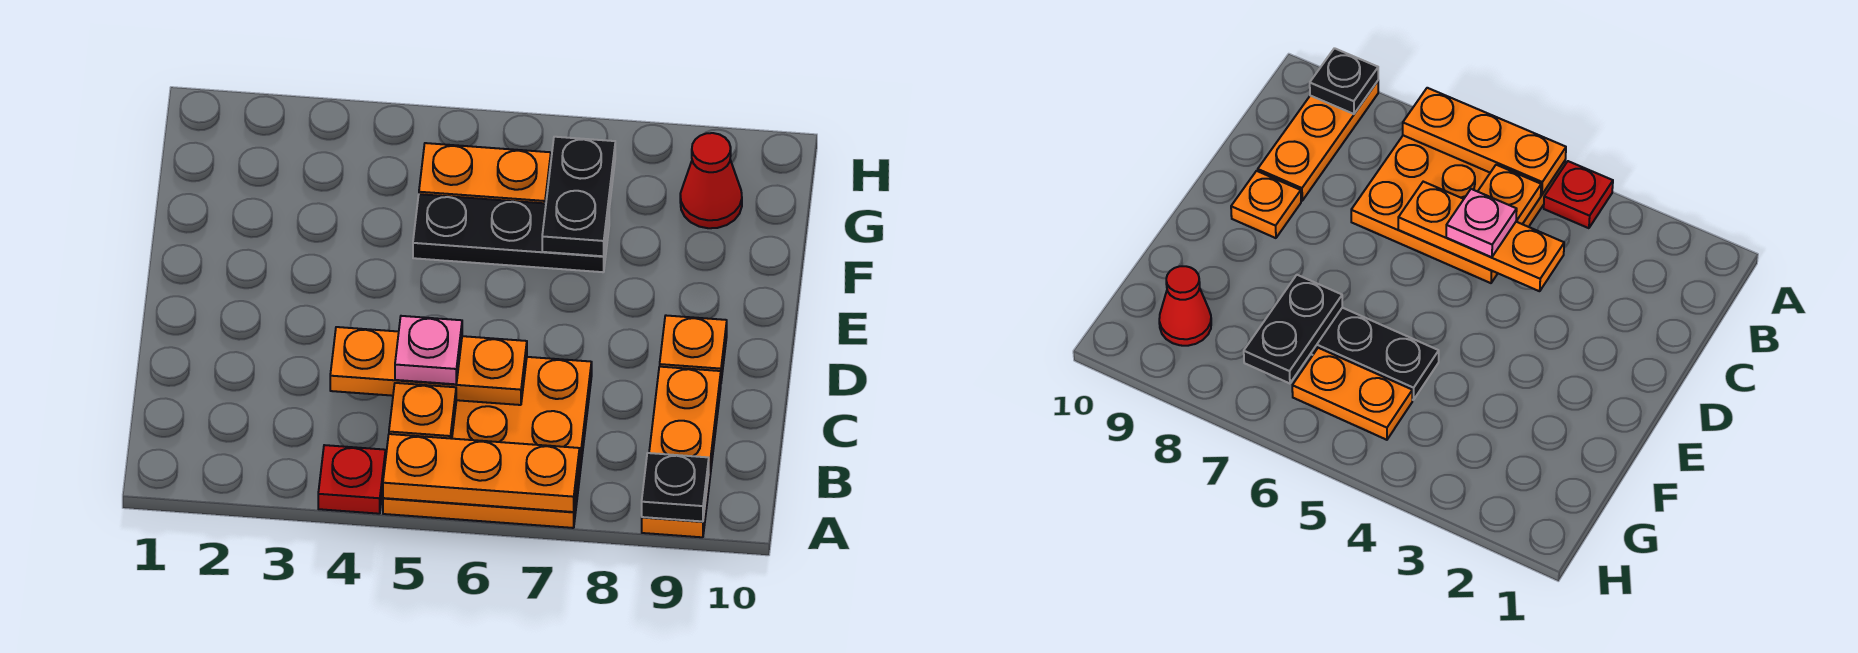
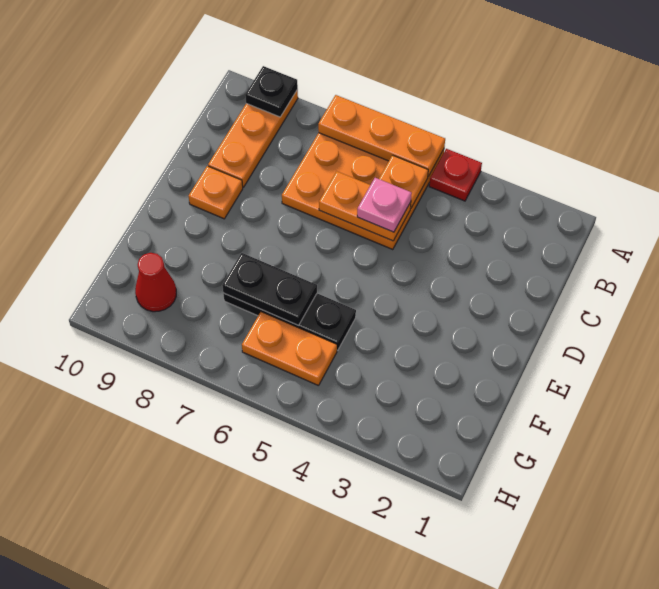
orange plate C4:C6 level 2 -> orange plate C5:C6 level 2
black plate F7:G7 level 2 -> black plate F6:F7 level 2

